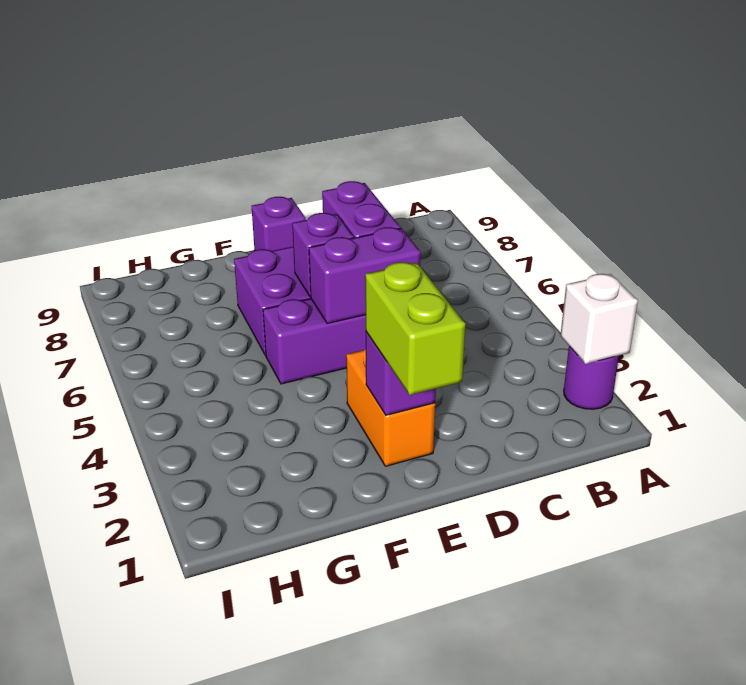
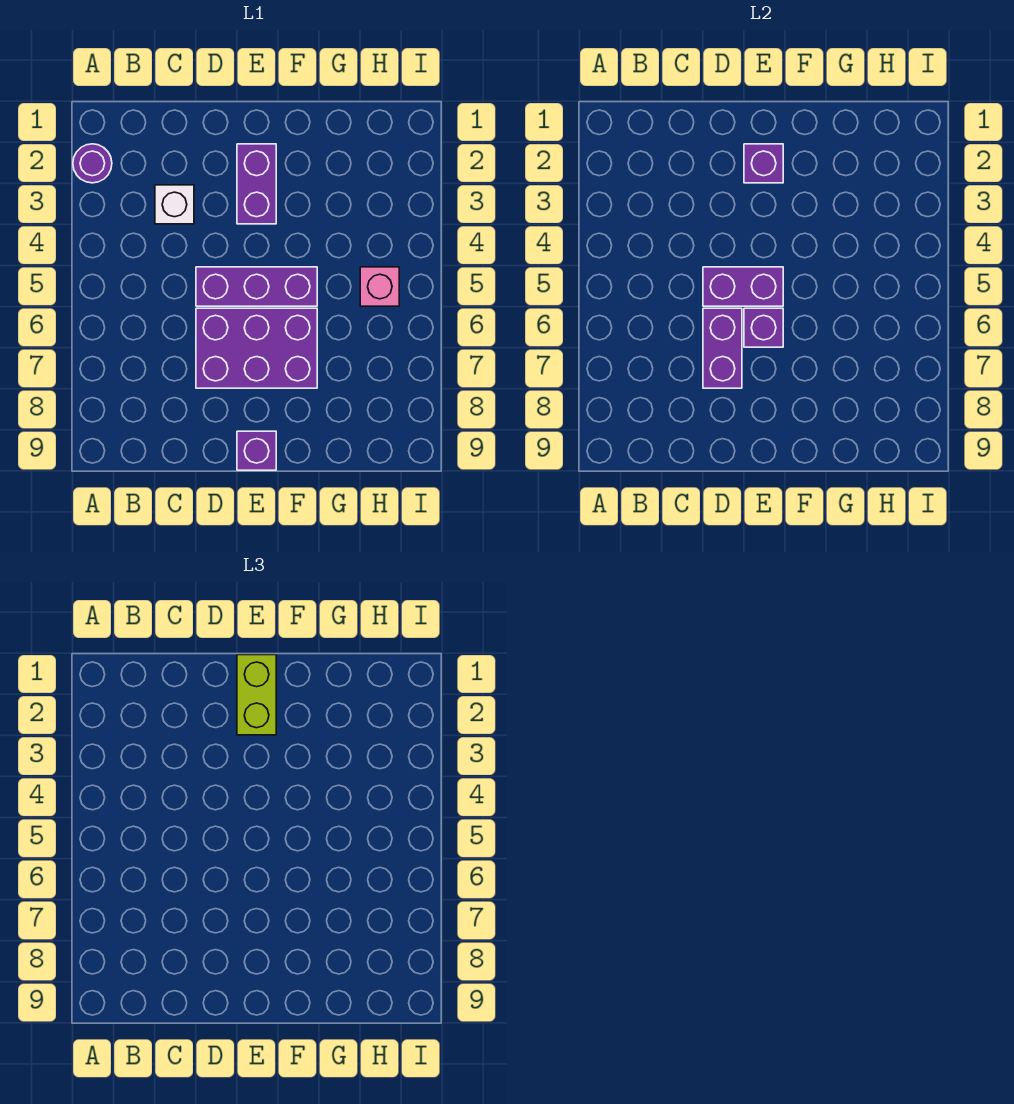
white brick A2 level 2 -> white brick C3 level 1
orange brick E2:E3 level 1 -> purple brick E2:E3 level 1
none -> pink brick H5 level 1

